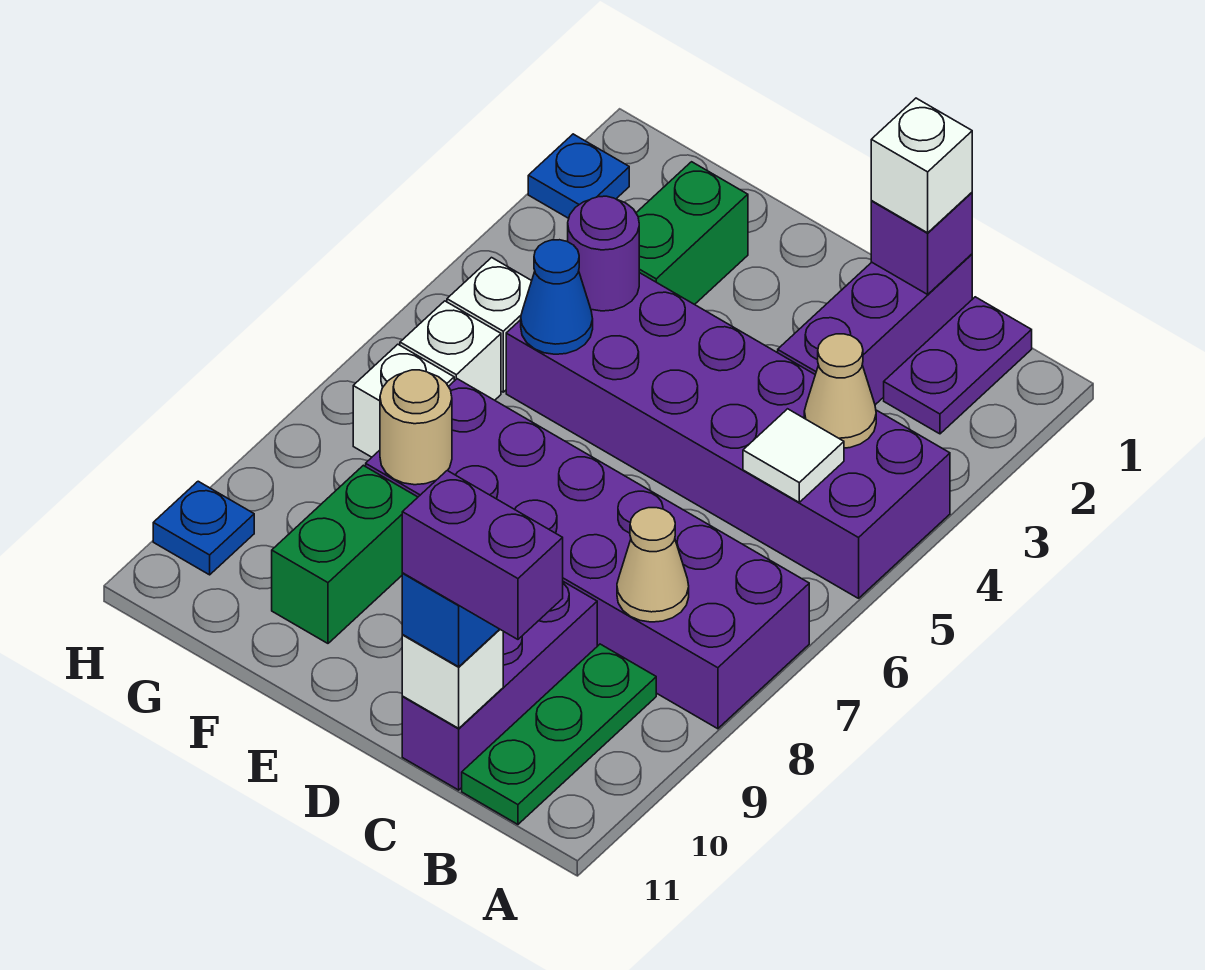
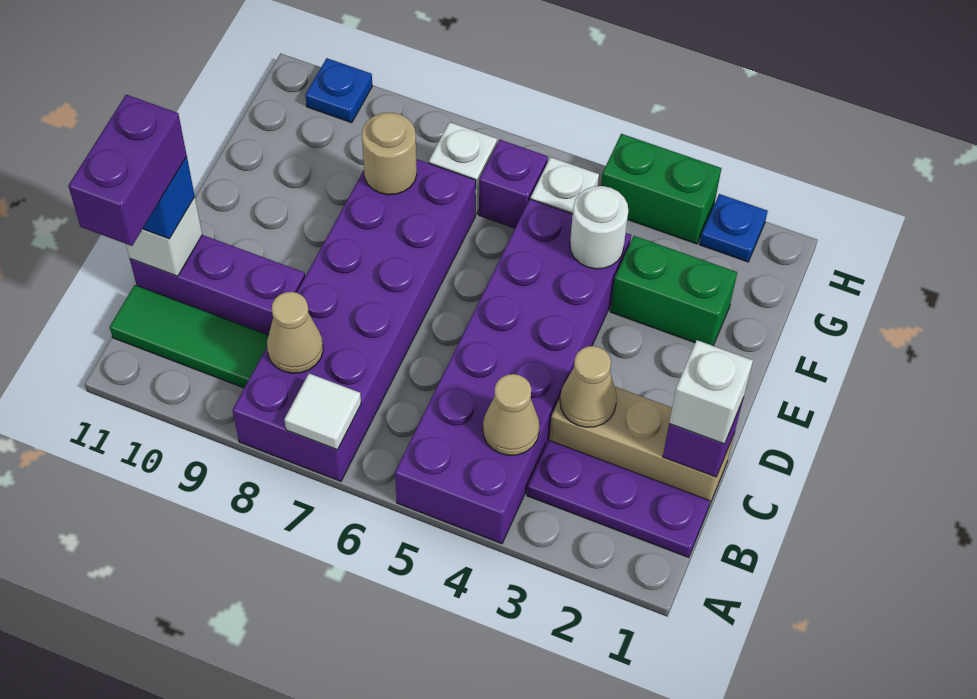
purple plate B1:B2 level 1 -> purple plate B1:B3 level 1
white tile B5 level 2 -> white tile A7 level 2
green plate B9:B11 level 1 -> green tile B9:B11 level 1
purple brick C1:C3 level 1 -> tan brick C1:C3 level 1
none -> tan cone C3 level 2
purple round brick F4 level 2 -> white round brick F4 level 2
blue cone F5 level 2 -> none
green brick F9:F10 level 1 -> green brick H3:H4 level 1
white brick G6 level 1 -> purple brick G6 level 1

